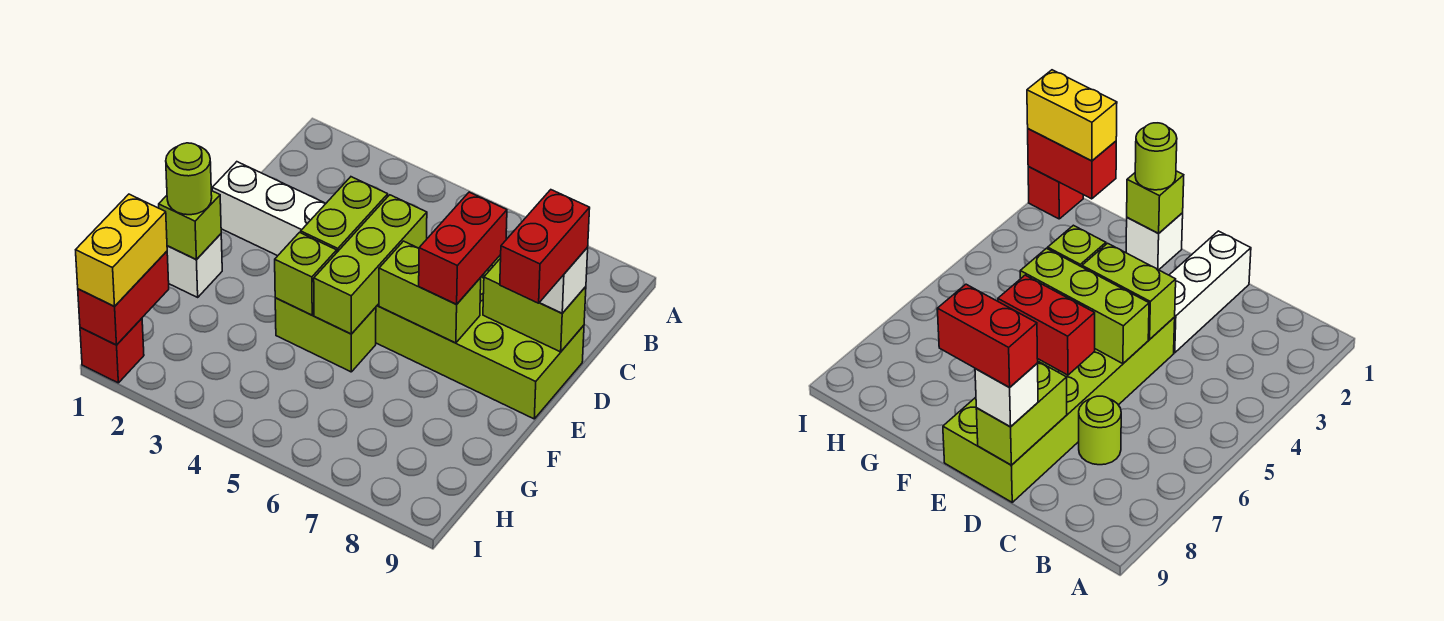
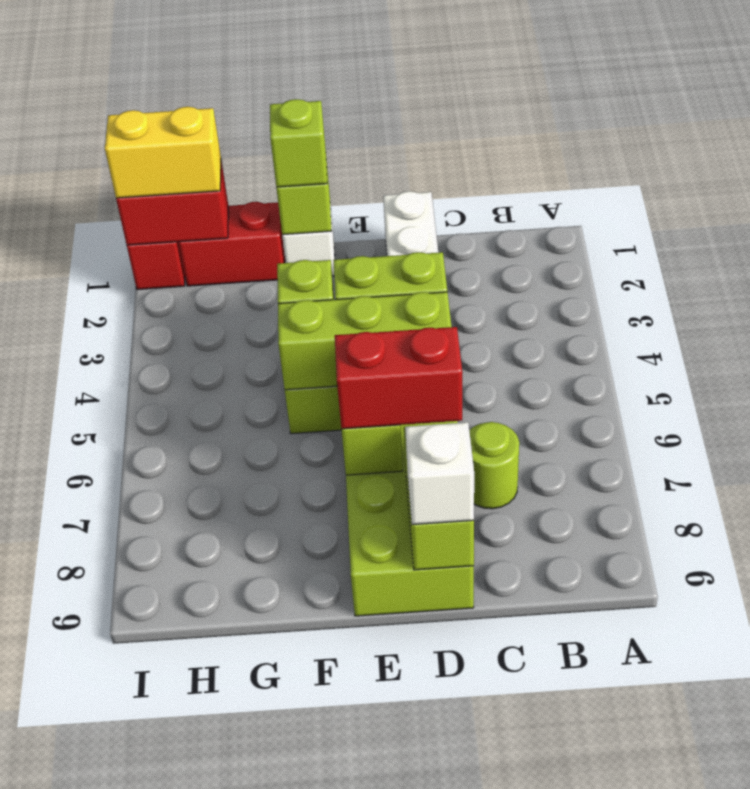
red brick D9:E9 level 4 -> red brick G1:H1 level 1
lime round brick F1 level 3 -> lime brick F1 level 3

